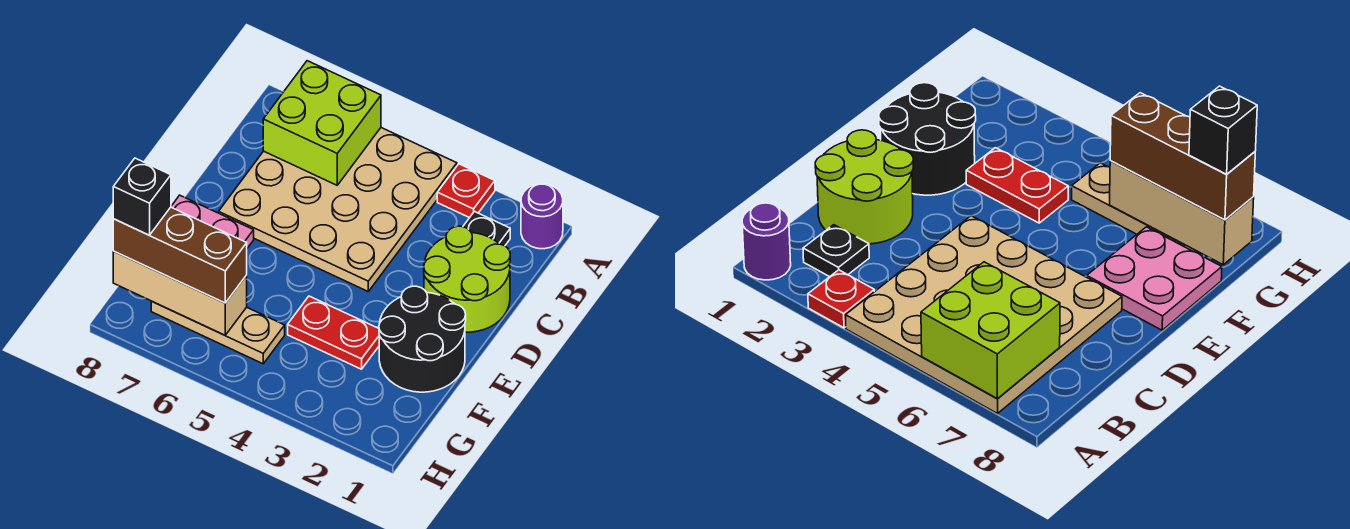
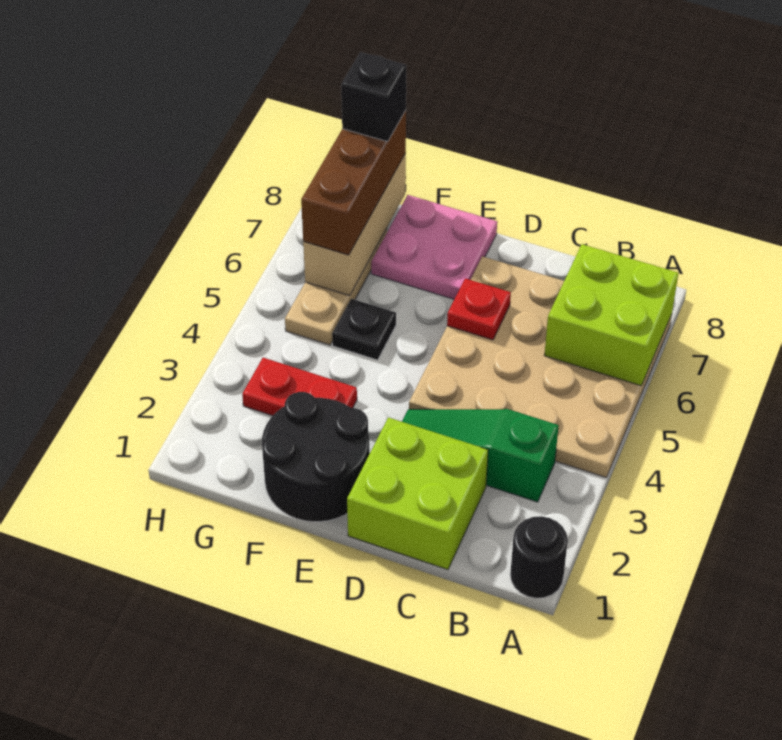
purple round brick A1 level 1 -> black round brick A1 level 1
red plate A3 level 1 -> red plate D6 level 2
black plate B2 level 1 -> black plate F5 level 1
none -> green slope B3:D3 level 1 top B
lime round brick C1:D2 level 1 -> lime brick C1:D2 level 1
red plate F3:F4 level 1 -> red plate F3:G3 level 1

